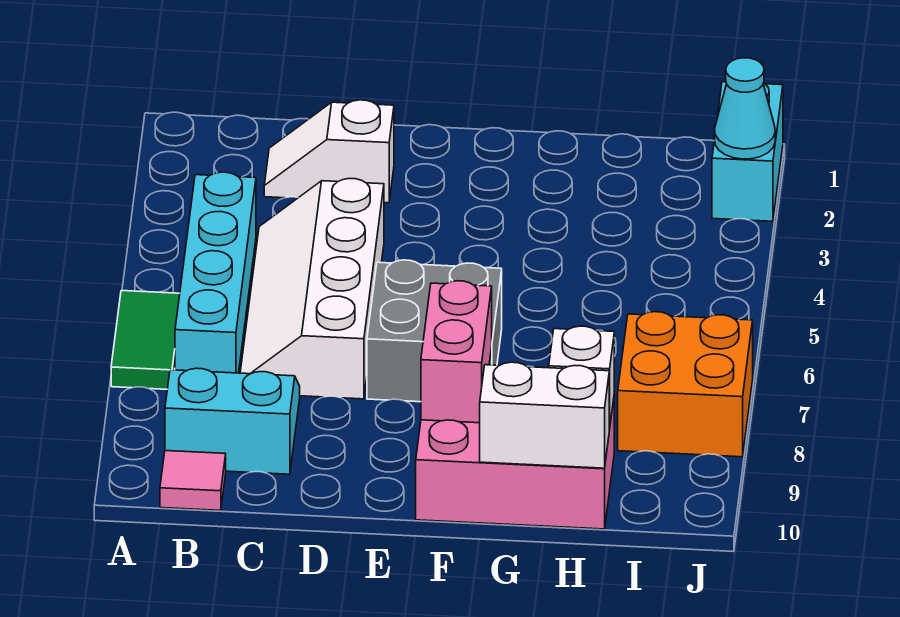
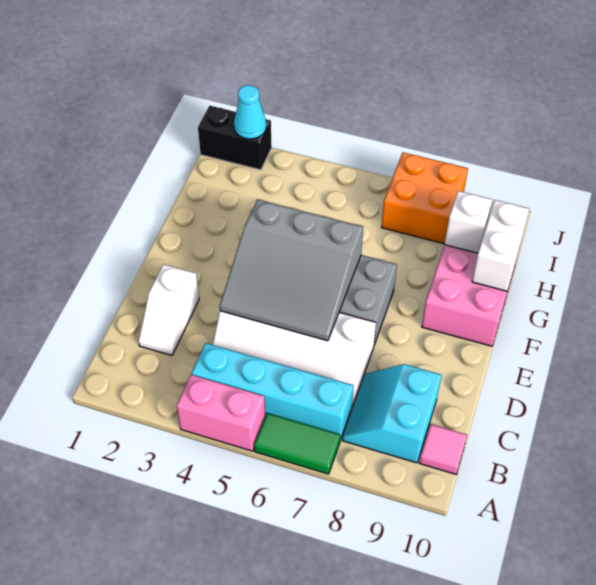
none -> grey slope D4:F6 level 2 top F
pink brick F8:F9 level 2 -> pink brick A4:A5 level 1
cyan brick J1:J2 level 1 -> black brick J1:J2 level 1

